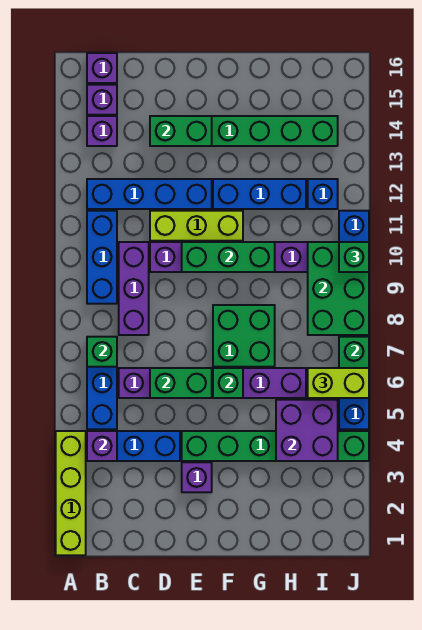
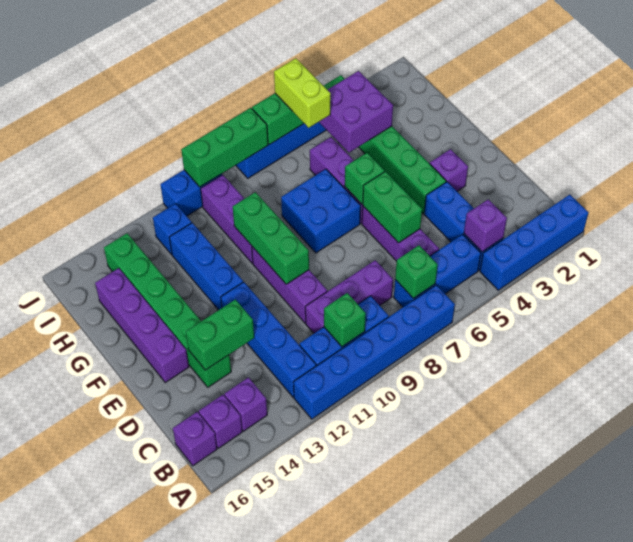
lime brick A1:A4 level 1 -> blue brick A1:A4 level 1
none -> blue brick A7:A12 level 1
lime brick D11:F11 level 1 -> none
green brick D14:E14 level 2 -> green brick D13:D14 level 2
none -> purple brick E15:H15 level 1
green brick F7:G8 level 1 -> blue brick F7:G8 level 1
green brick I8:J10 level 2 -> green brick J8:J10 level 2
green brick J10 level 3 -> green brick B10 level 2

